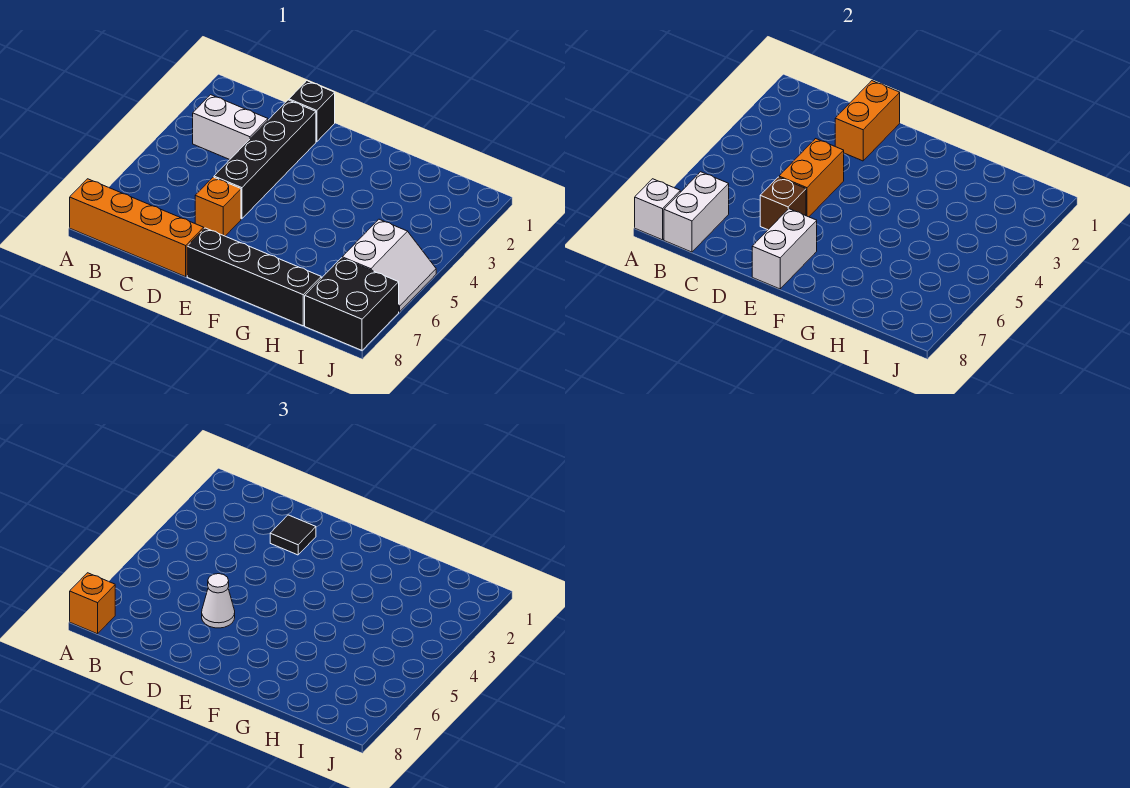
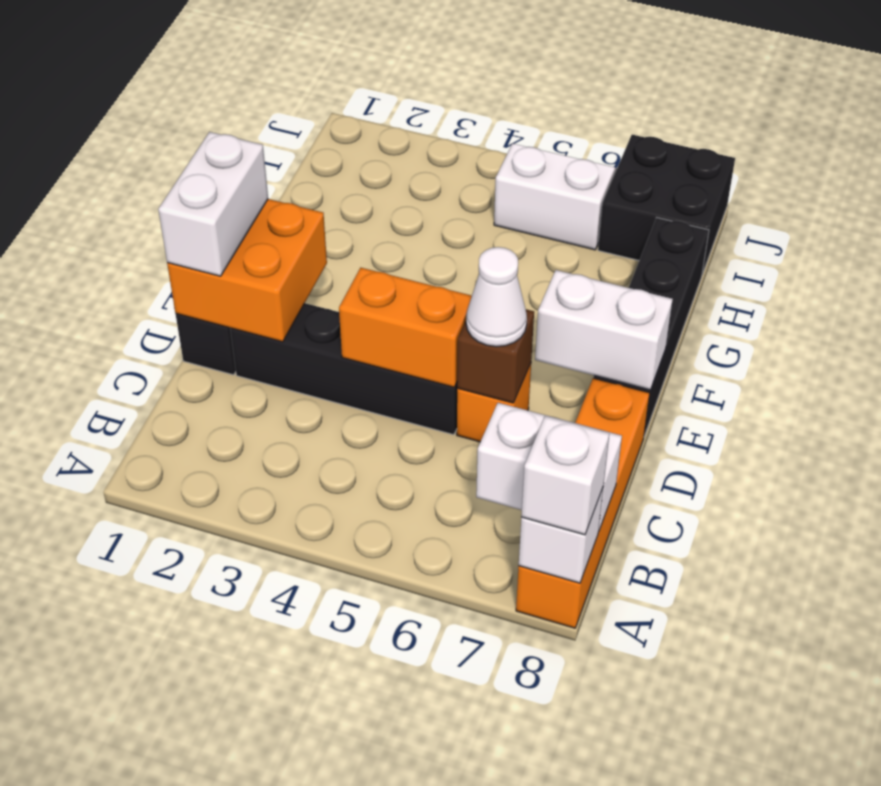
orange brick A8 level 3 -> white brick A8 level 3
white brick B3:C3 level 1 -> white brick D1:E1 level 3
orange brick D1:D2 level 2 -> orange brick D1:E2 level 2
black tile D2 level 3 -> none

